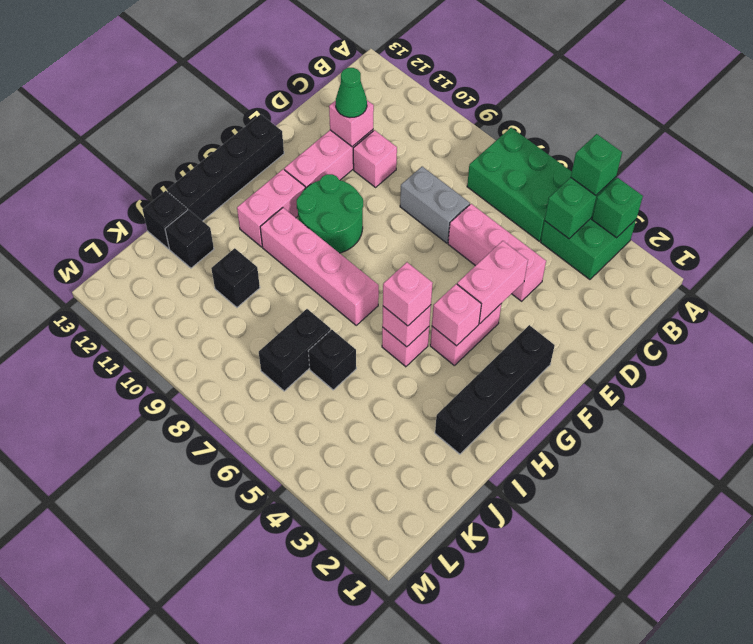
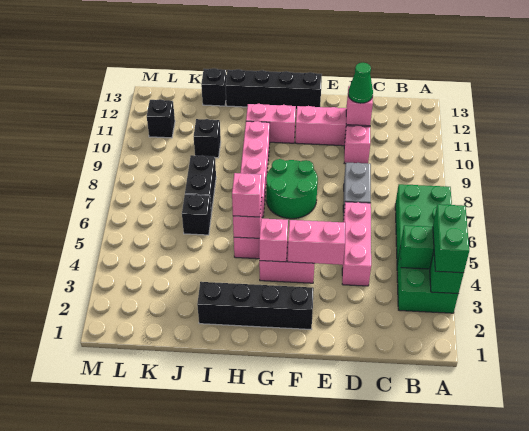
green brick A4 level 3 -> green brick A3:A4 level 3
green round brick F9:G10 level 1 -> green round brick F7:G8 level 1
black brick J7:K7 level 1 -> black brick J7:J8 level 1
black brick J12 level 1 -> black brick L11 level 1

